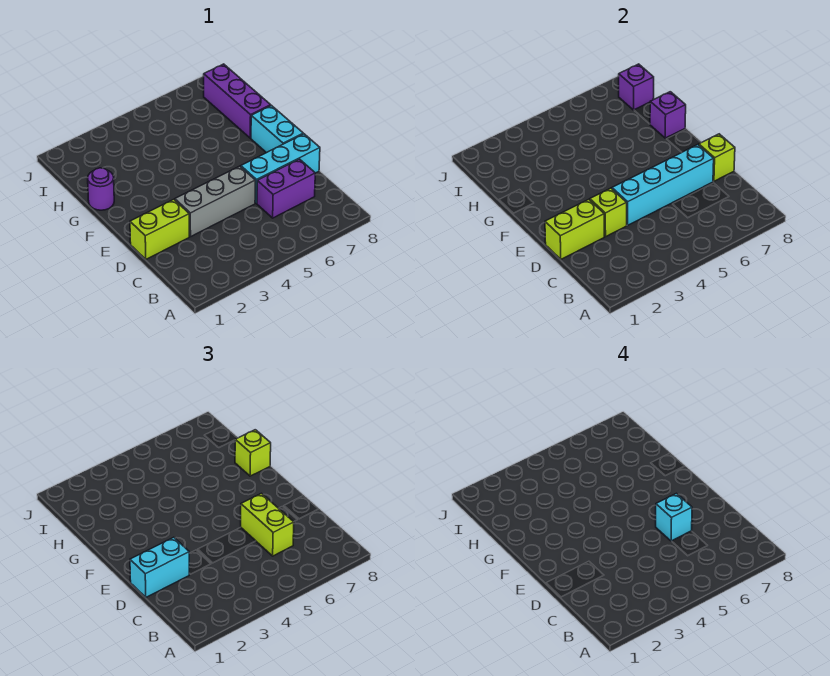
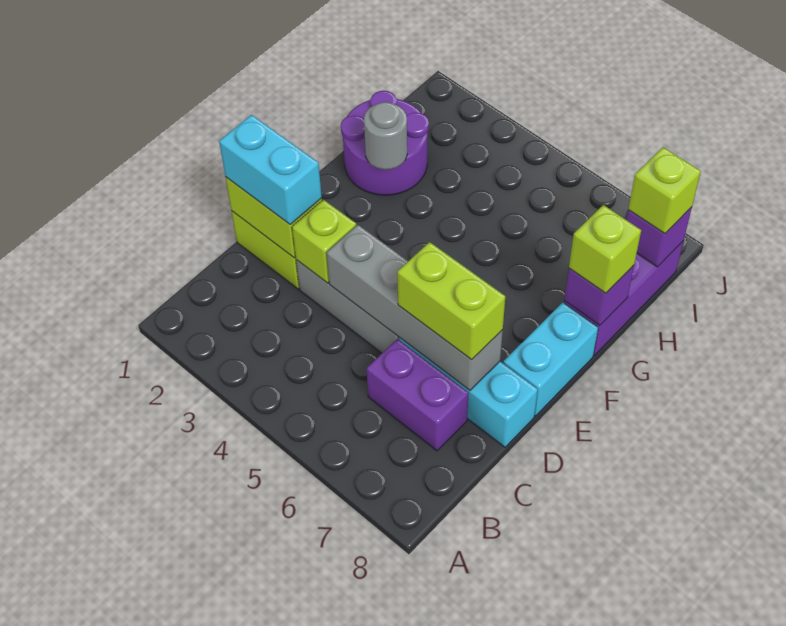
lime brick C6:D6 level 3 -> lime brick D6:D7 level 3
cyan brick D4:D7 level 2 -> grey brick D4:D7 level 2
cyan brick D6 level 4 -> none
lime brick D8 level 2 -> lime brick I8 level 3
purple round brick G1 level 1 -> purple round brick G1:H2 level 1
none -> grey round brick G2 level 2

